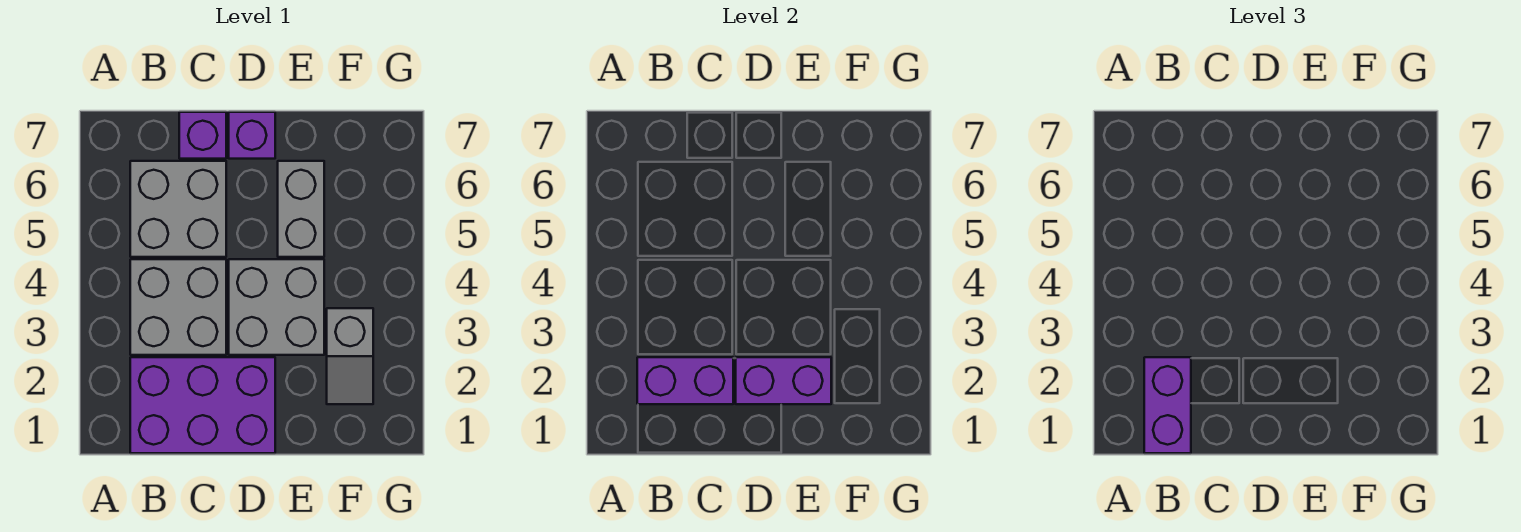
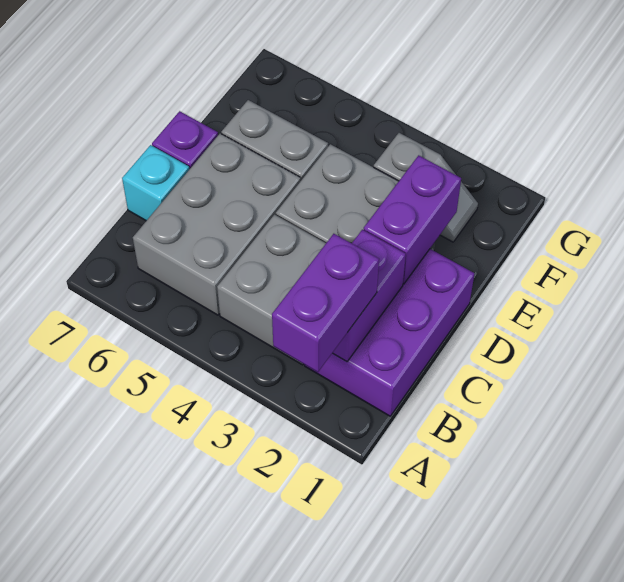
purple brick B1:B2 level 3 -> purple brick A2:B2 level 3
grey brick B5:C6 level 1 -> grey brick B5:D6 level 1
purple brick C7 level 1 -> cyan brick C7 level 1

